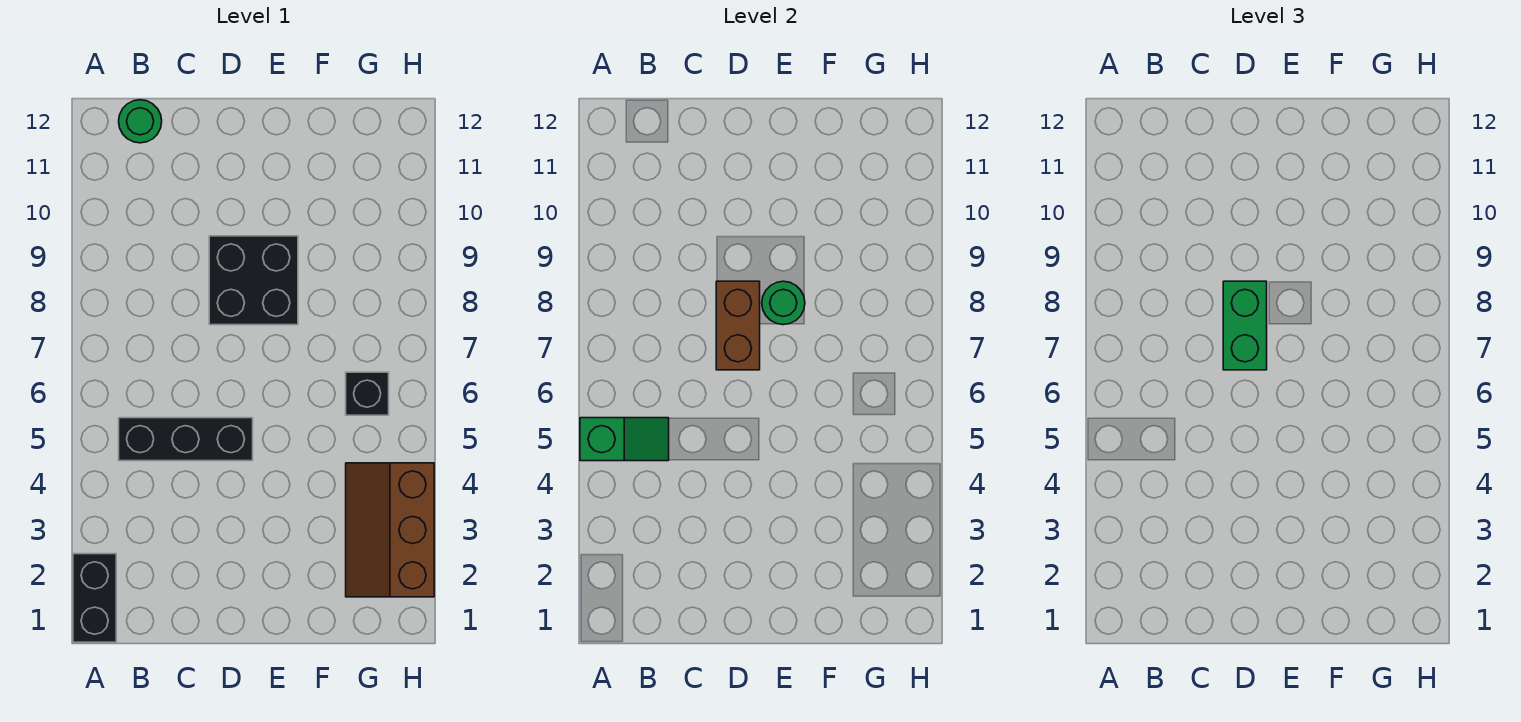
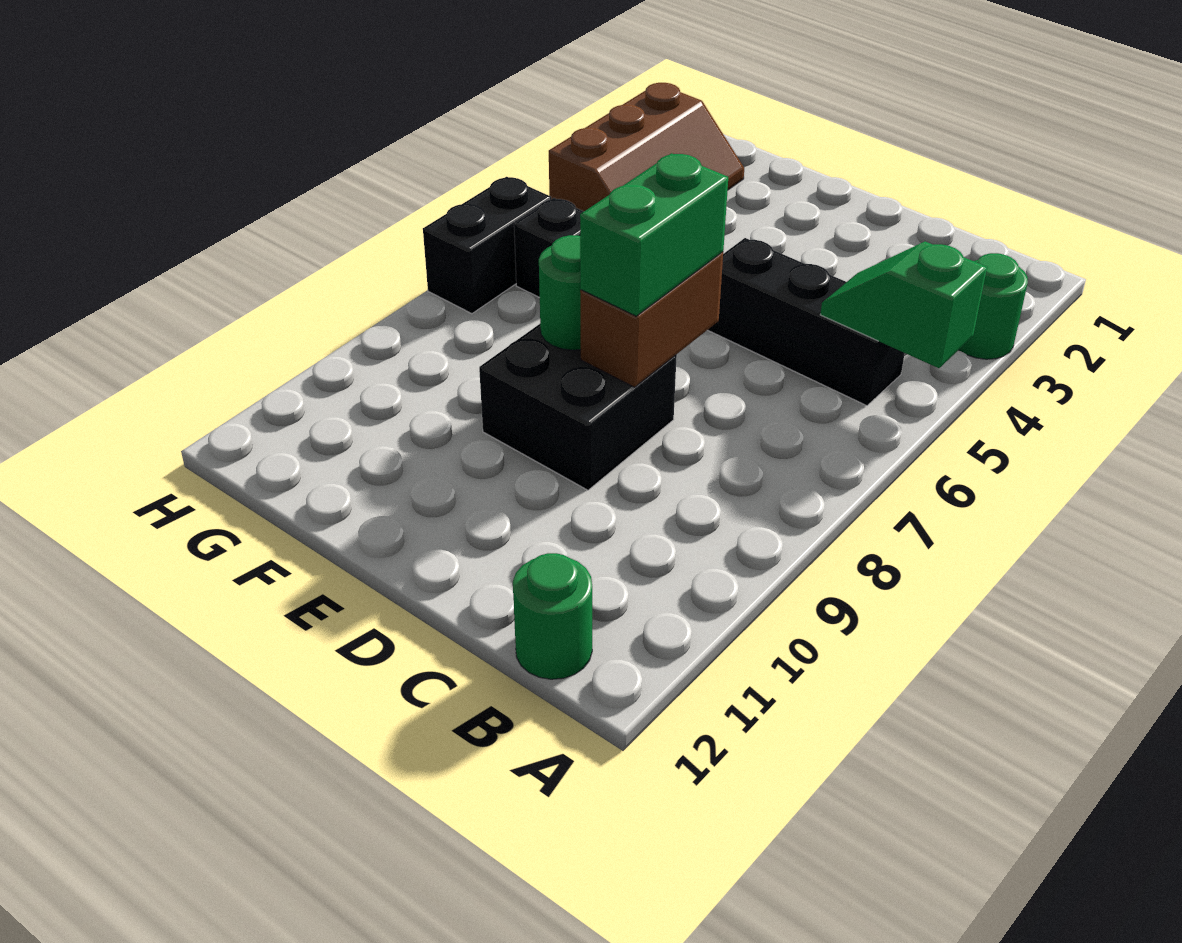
black brick A1:A2 level 1 -> black brick H6:H7 level 1
none -> green round brick A3 level 1

